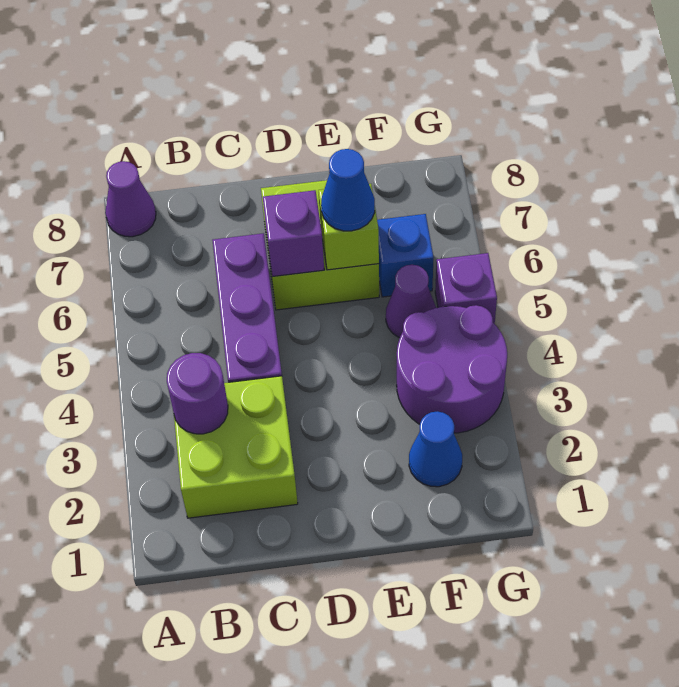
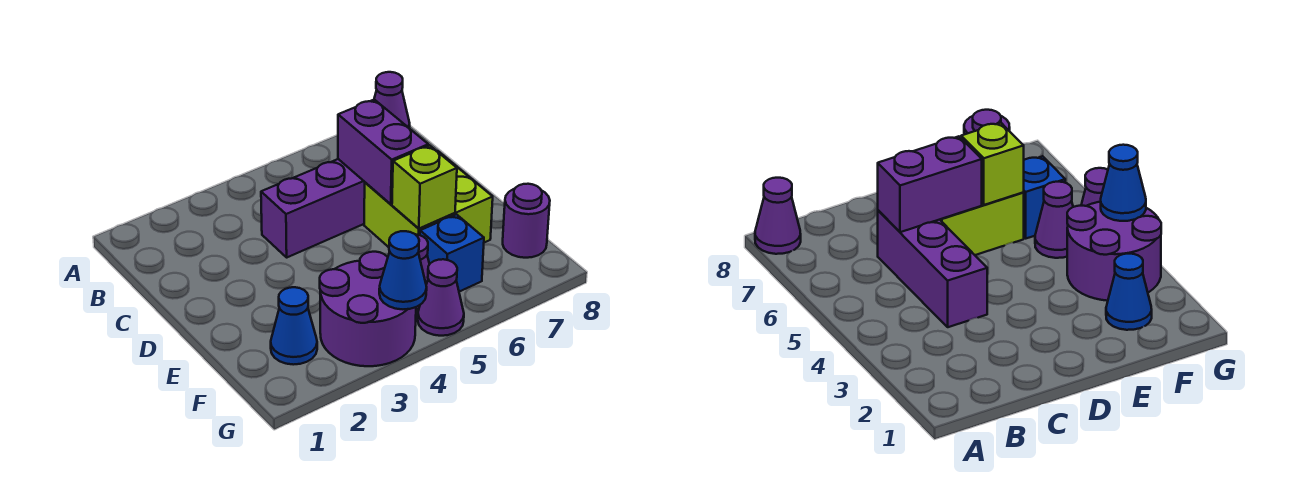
lime brick B2:C3 level 1 -> none
purple round brick B3 level 2 -> purple round brick F8 level 1
purple brick D6 level 2 -> purple brick C6:D6 level 2
blue cone E6 level 3 -> blue cone G4 level 2
purple brick G5 level 1 -> purple cone G5 level 1

